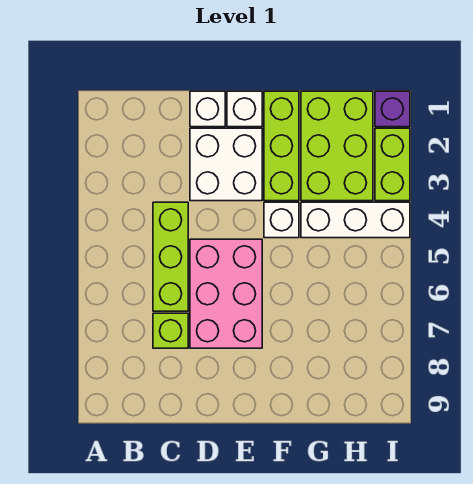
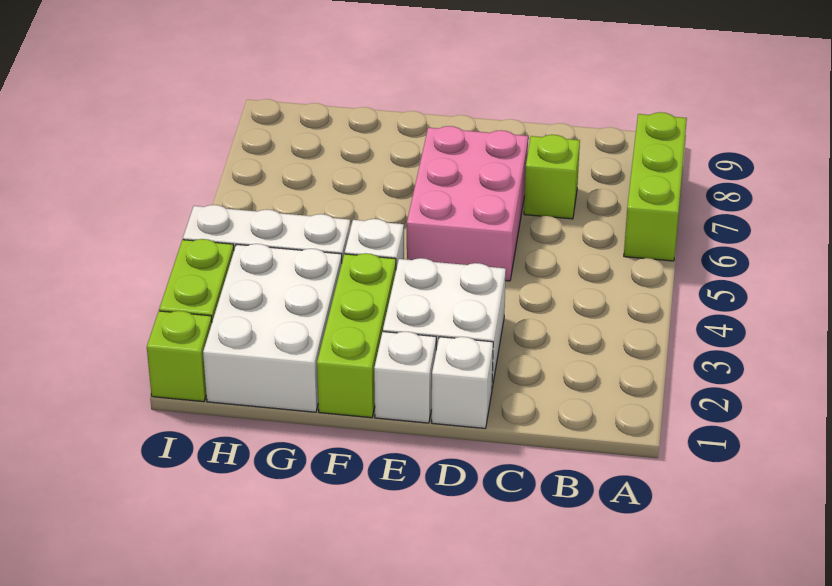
lime brick C4:C6 level 1 -> lime brick A6:A8 level 1
lime brick G1:H3 level 1 -> white brick G1:H3 level 1
purple brick I1 level 1 -> lime brick I1 level 1

